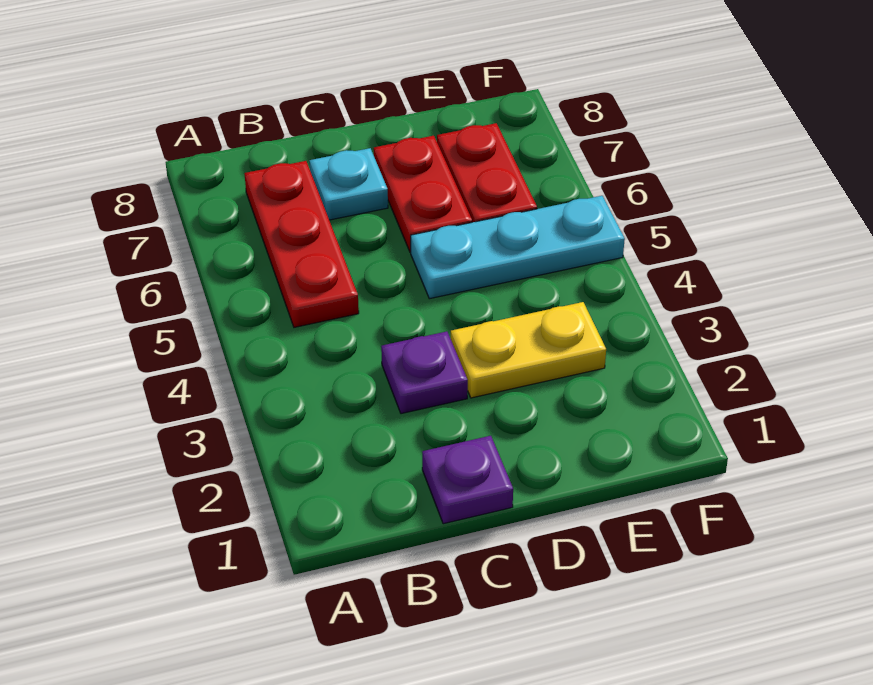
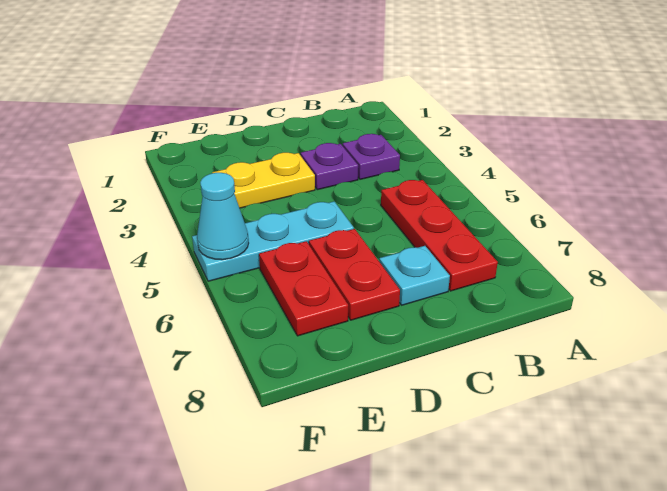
purple plate C1 level 1 -> purple plate B3 level 1
none -> cyan cone F5 level 2

